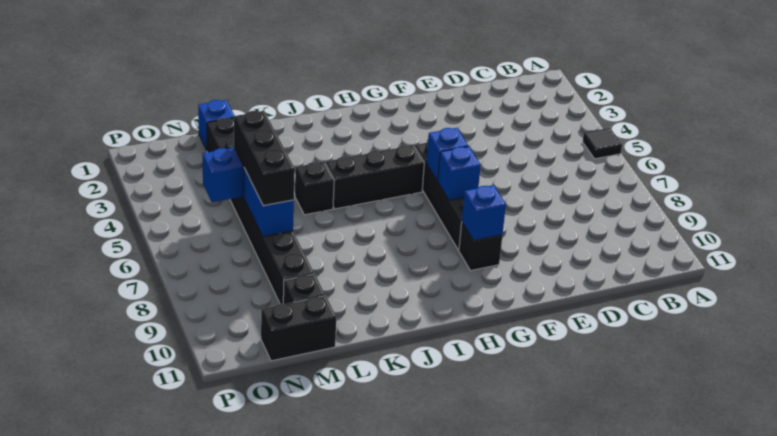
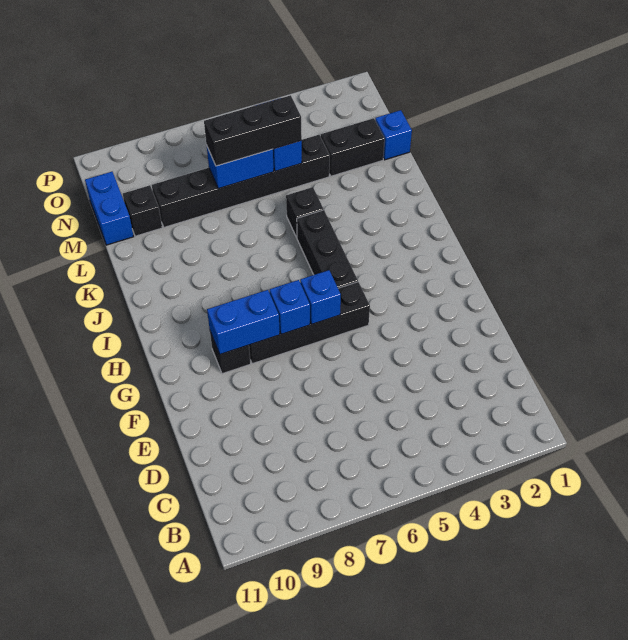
black tile A5 level 1 -> none
blue brick G9 level 2 -> blue brick G8:G9 level 2
black brick M11:N11 level 1 -> blue brick M11:N11 level 1

